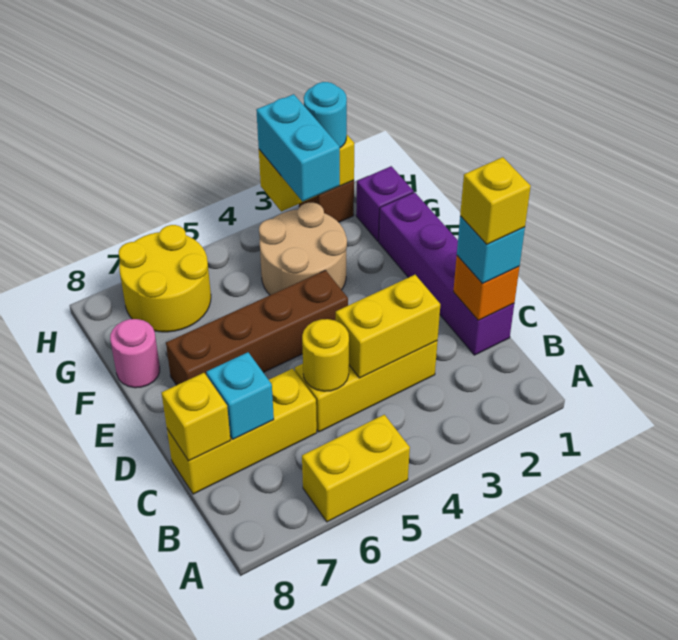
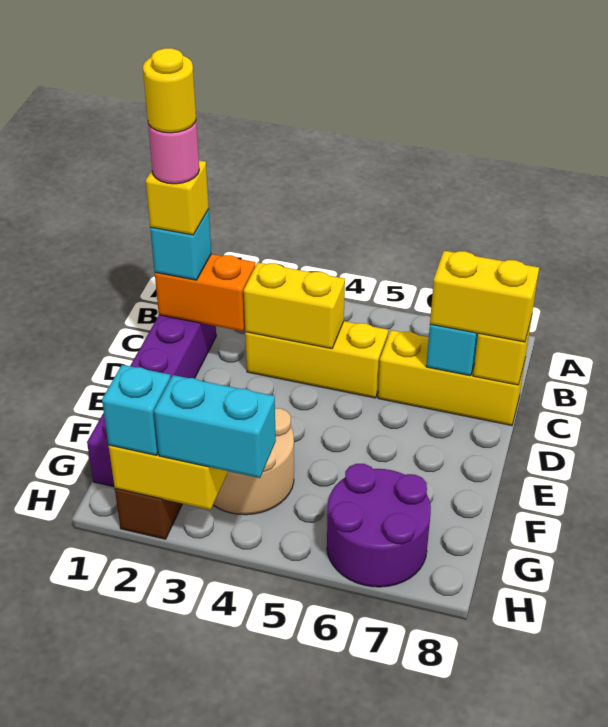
yellow brick A5:A6 level 1 -> yellow brick C7:C8 level 3
orange brick C1 level 2 -> orange brick C1:C2 level 2
yellow round brick C5 level 2 -> yellow round brick C1 level 6
brown brick E4:E7 level 1 -> none
pink round brick F8 level 1 -> pink round brick C1 level 5
cyan brick G3:H3 level 3 -> cyan brick H3:H4 level 3
yellow round brick G6:H7 level 1 -> purple round brick G6:H7 level 1
cyan round brick H2 level 3 -> cyan brick H2 level 3

